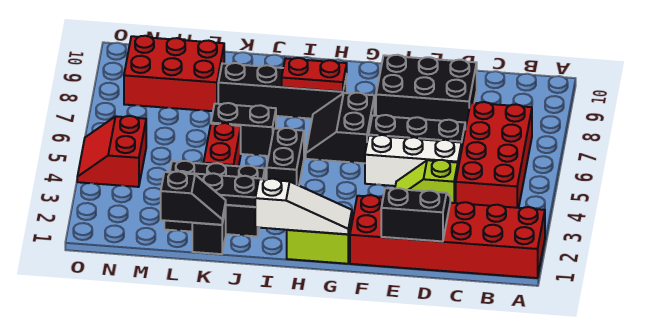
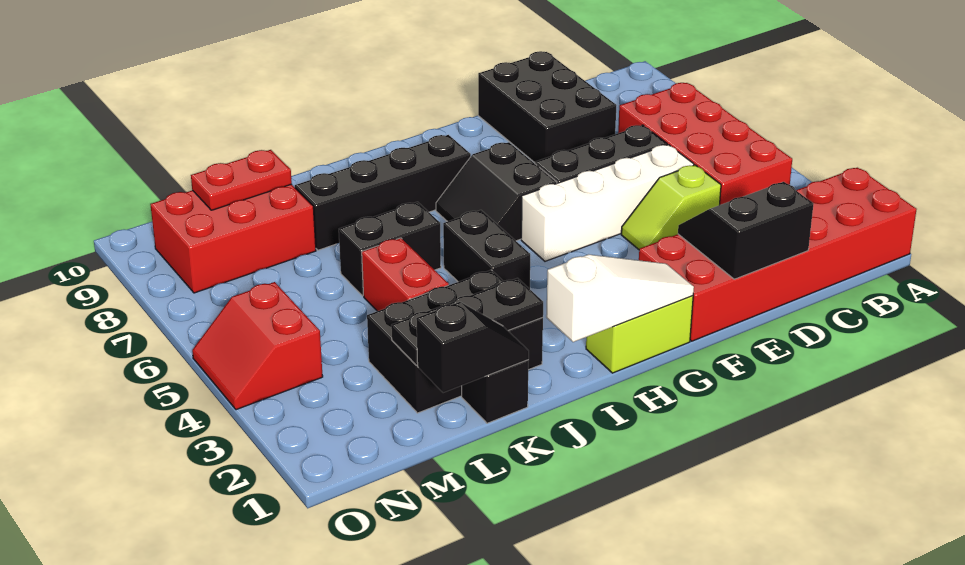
white brick D5:F5 level 1 -> white brick D5:G5 level 1
black brick D8:F9 level 1 -> black brick D8:E10 level 1
red plate H8:I8 level 2 -> red plate L9:M9 level 2

